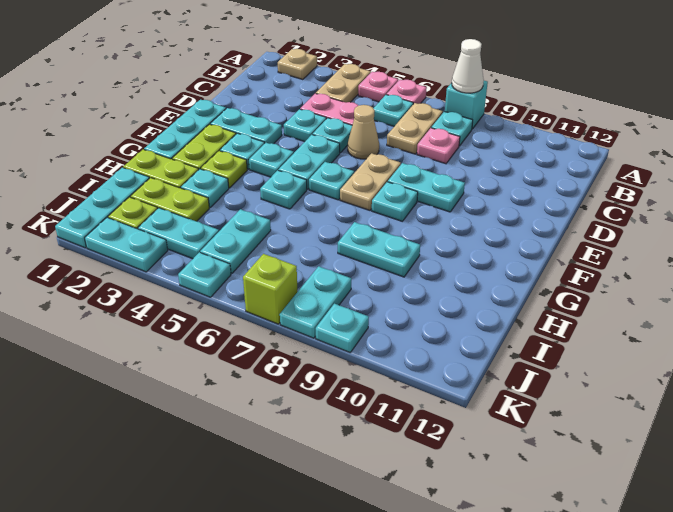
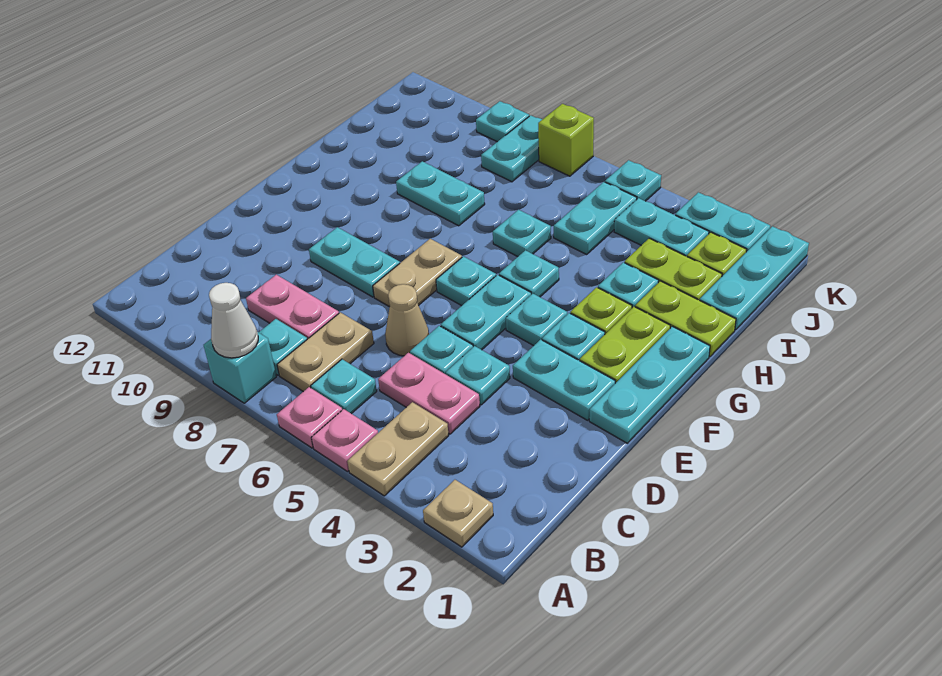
pink plate C8 level 1 -> pink plate C8:C9 level 1
cyan plate F8 level 1 -> cyan plate H6 level 1

